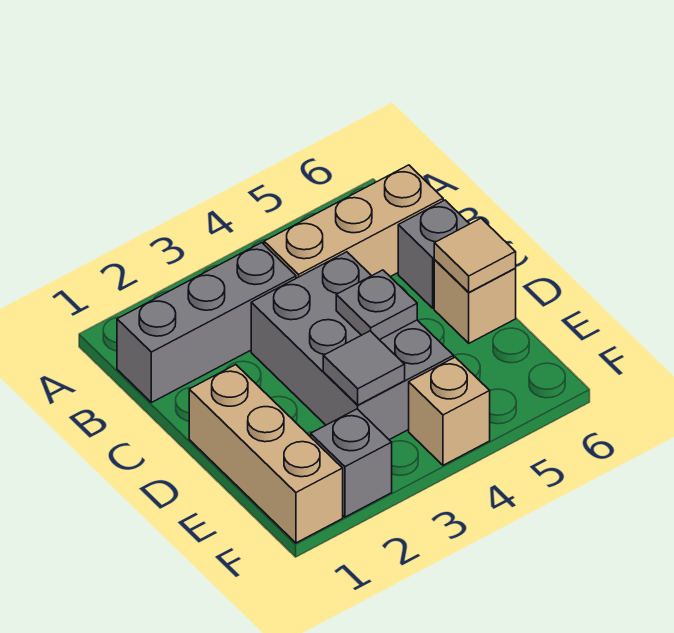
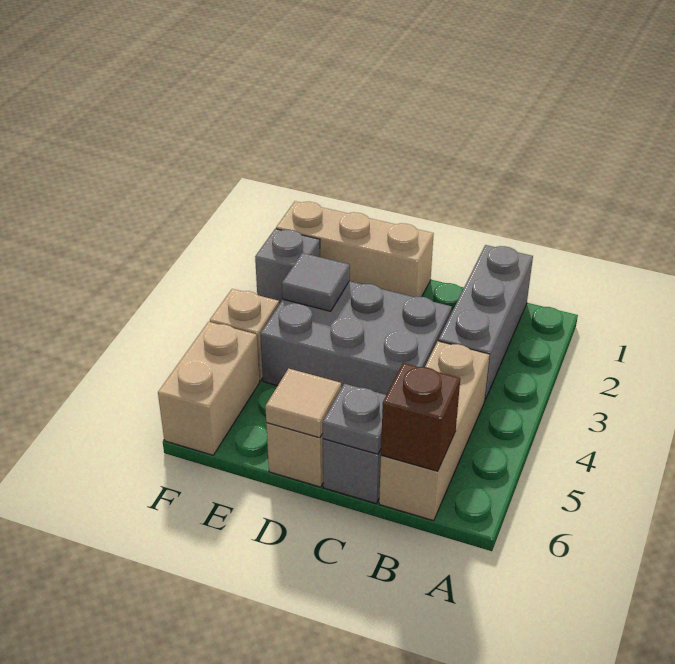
none -> brown brick B6 level 2
grey plate D4 level 2 -> grey plate C6 level 2
none -> tan brick F5:F6 level 1

